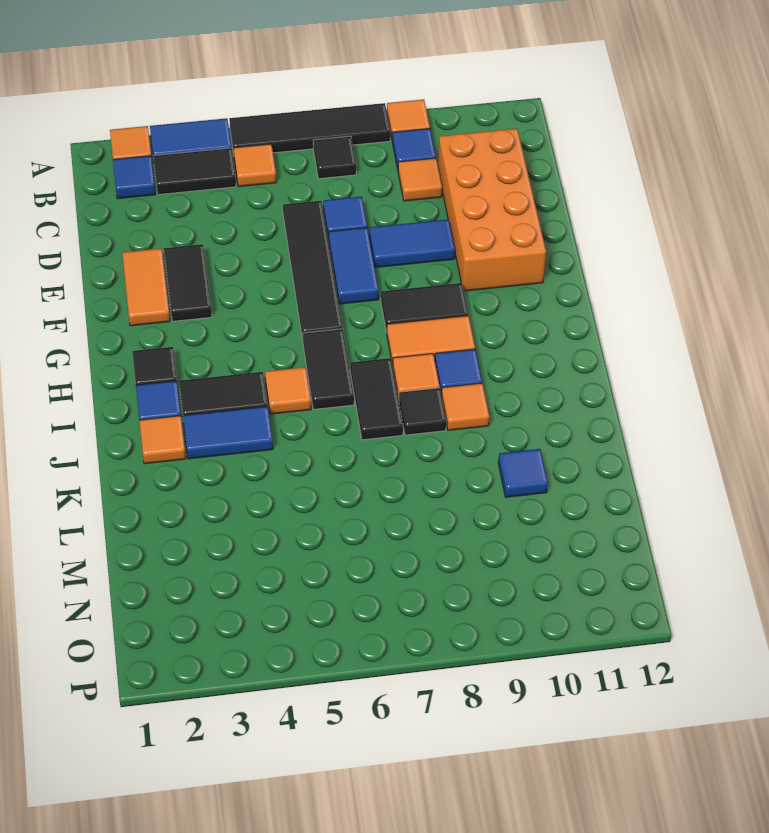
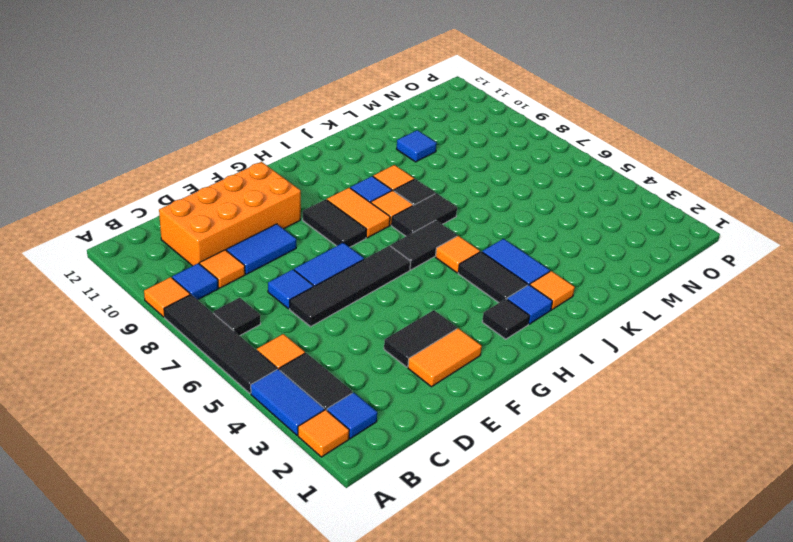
blue tile E8:E9 level 1 -> blue tile D9:E9 level 1

